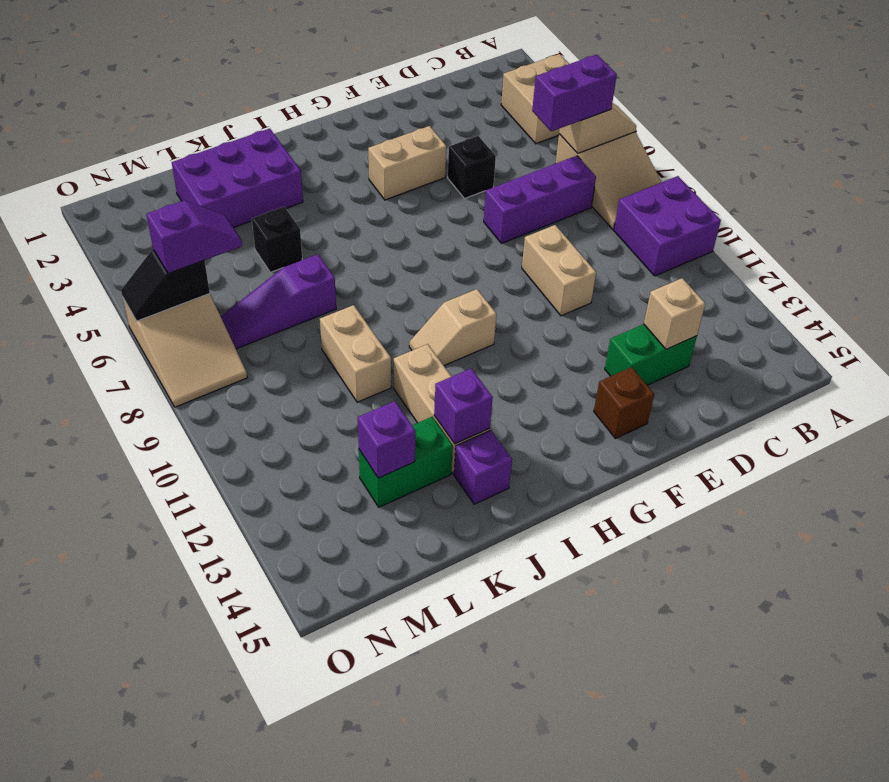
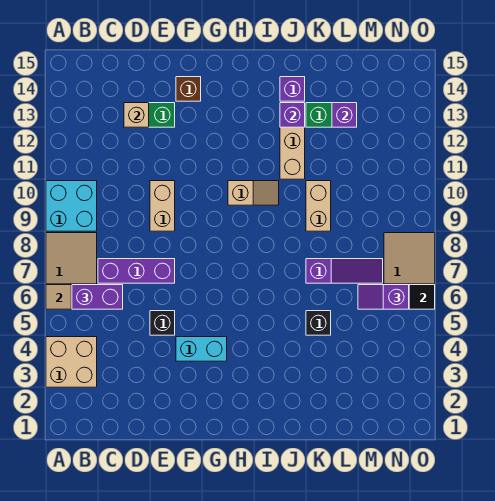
purple brick A9:B10 level 1 -> cyan brick A9:B10 level 1
tan brick F4:G4 level 1 -> cyan brick F4:G4 level 1
purple brick J2:L3 level 1 -> none

